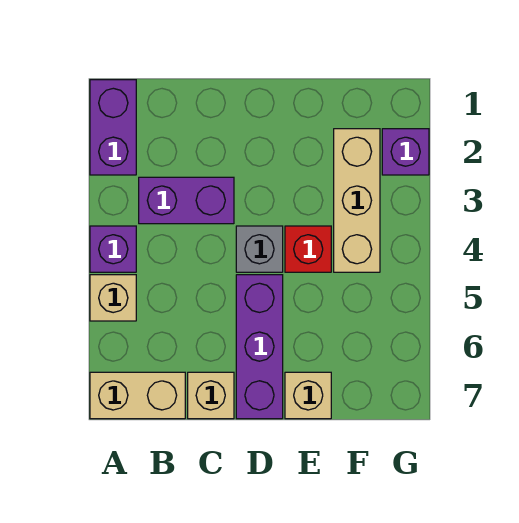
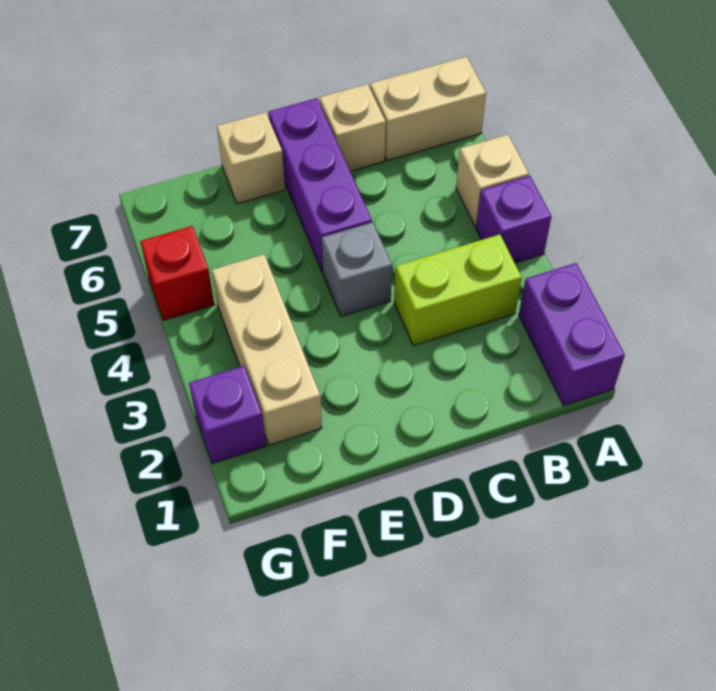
purple brick B3:C3 level 1 -> lime brick B3:C3 level 1
red brick E4 level 1 -> red brick G5 level 1

